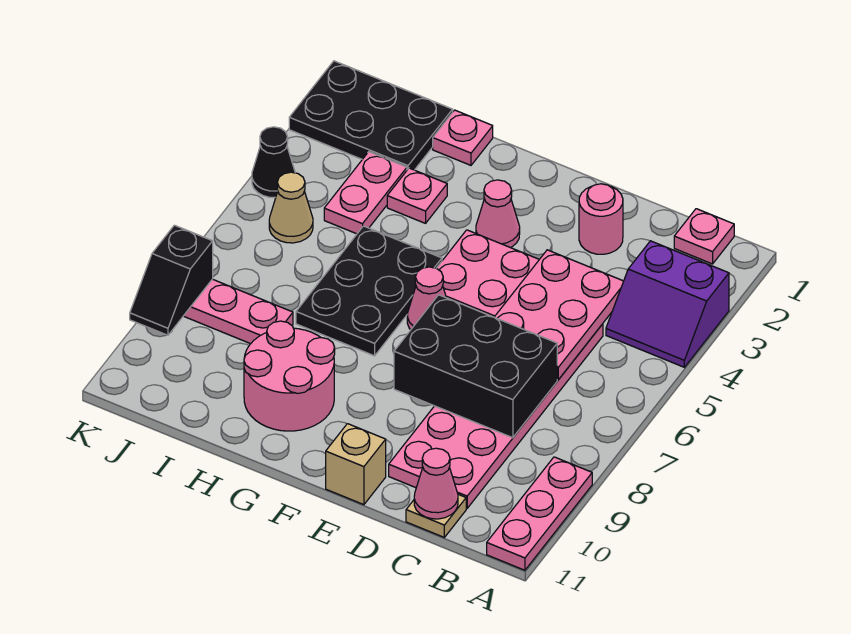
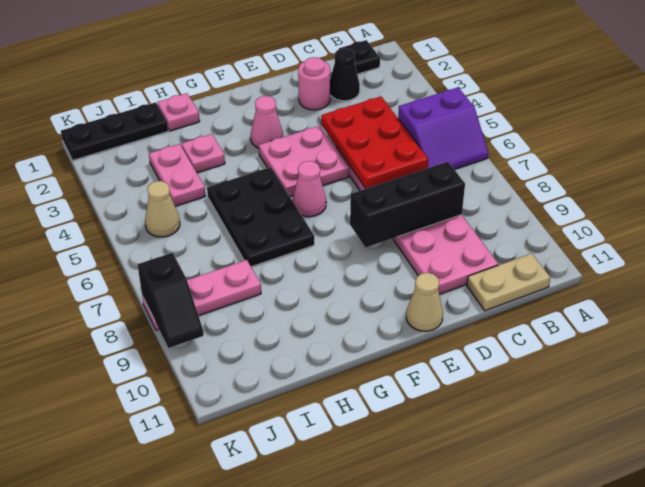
purple slope A3:B4 level 1 top 3 -> purple slope A5:B6 level 1 top 5
pink plate A9:A11 level 1 -> none
pink plate B1 level 1 -> black plate B1 level 1
pink plate C4:D6 level 2 -> red plate C4:D6 level 2
black brick C7:E8 level 2 -> black brick C8:E8 level 2
tan plate C11 level 1 -> tan plate B11:C11 level 1
pink cone C11 level 2 -> none
tan brick E11 level 1 -> tan cone E11 level 1
pink round brick G9:H10 level 1 -> none
black plate I1:K2 level 1 -> black plate I1:K1 level 1
black cone K4 level 1 -> black cone C2 level 1

